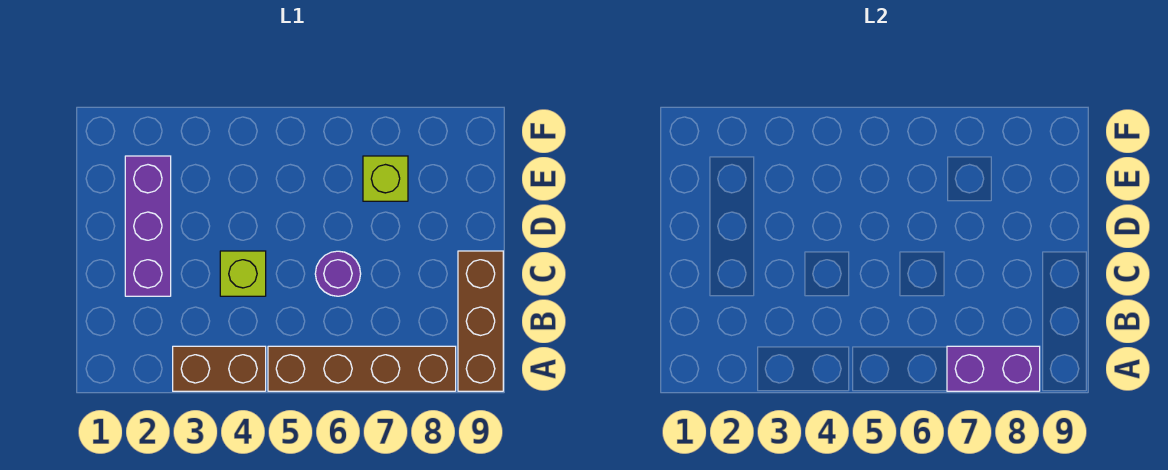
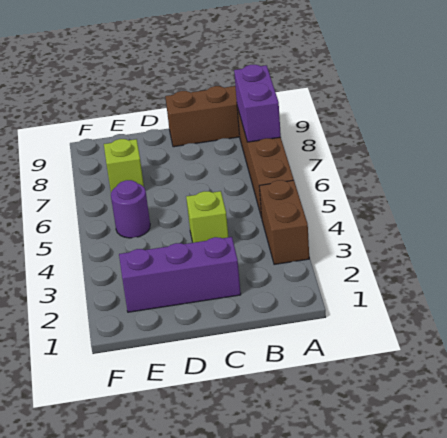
purple round brick C6 level 1 -> purple round brick E5 level 1

